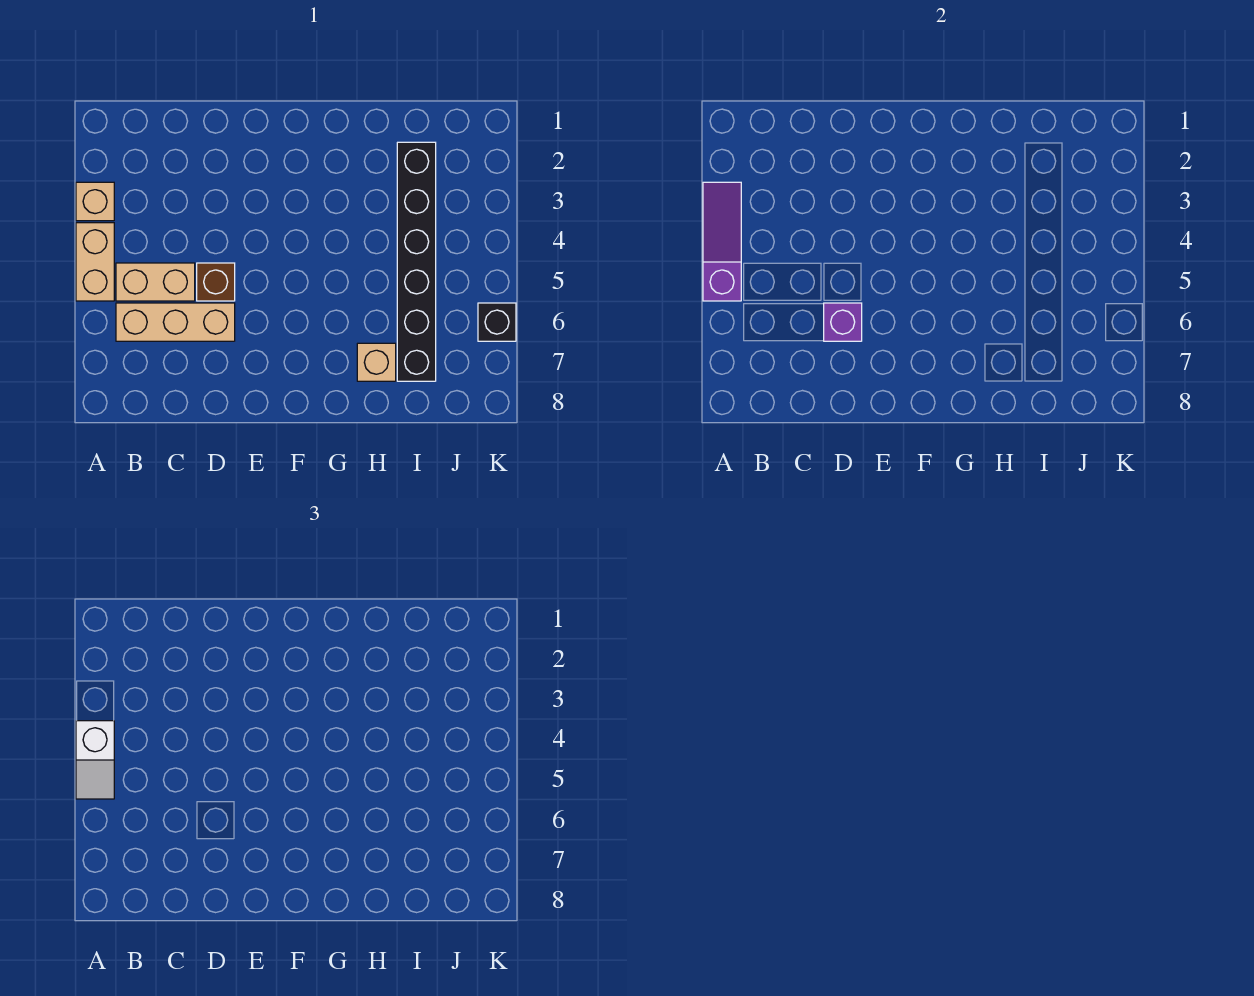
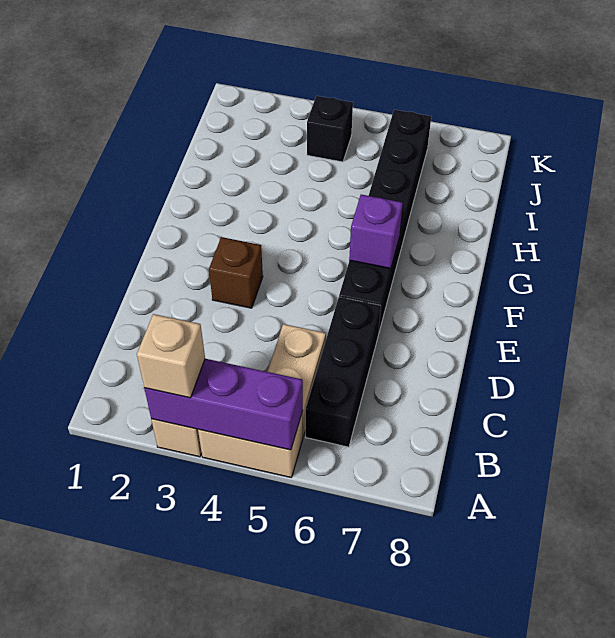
purple slope A3:A5 level 2 top 5 -> purple brick A3:A5 level 2
white slope A4:A5 level 3 top 4 -> none
tan brick B6:D6 level 1 -> black brick B6:D6 level 1
brown brick D5 level 1 -> brown brick E3 level 1
purple brick D6 level 2 -> purple brick F6 level 2
tan brick H7 level 1 -> tan brick A3 level 3
black brick I2:I7 level 1 -> black brick E6:J6 level 1
black brick K6 level 1 -> black brick J4 level 1

